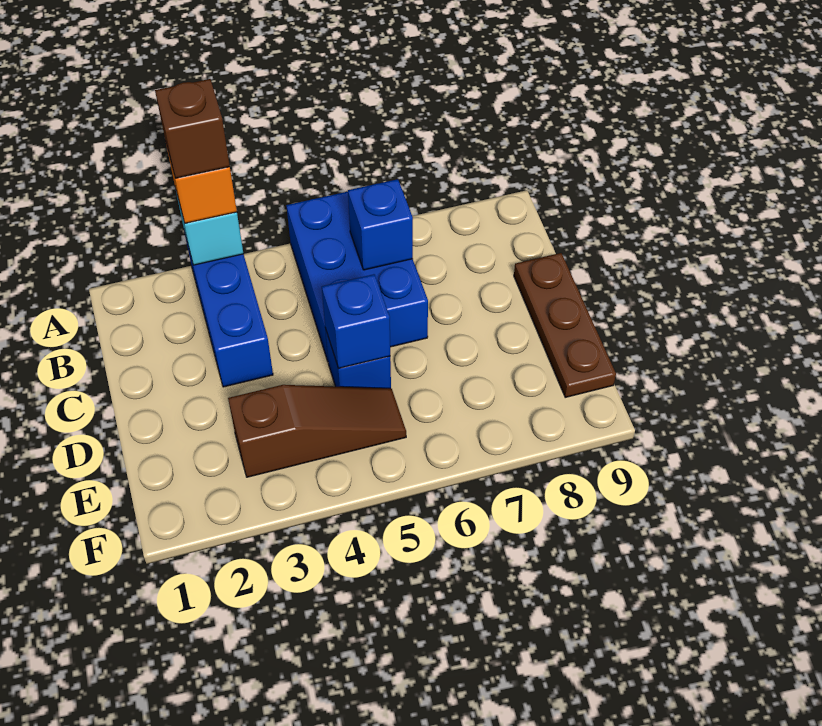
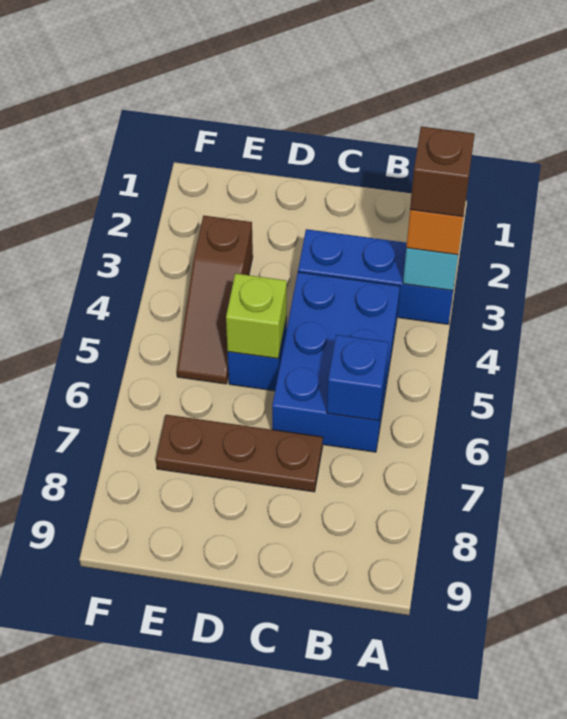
blue brick A5:C6 level 1 -> blue brick B4:C6 level 1
brown plate C9:E9 level 1 -> brown plate C7:E7 level 1
blue brick D5 level 2 -> lime brick D5 level 2

